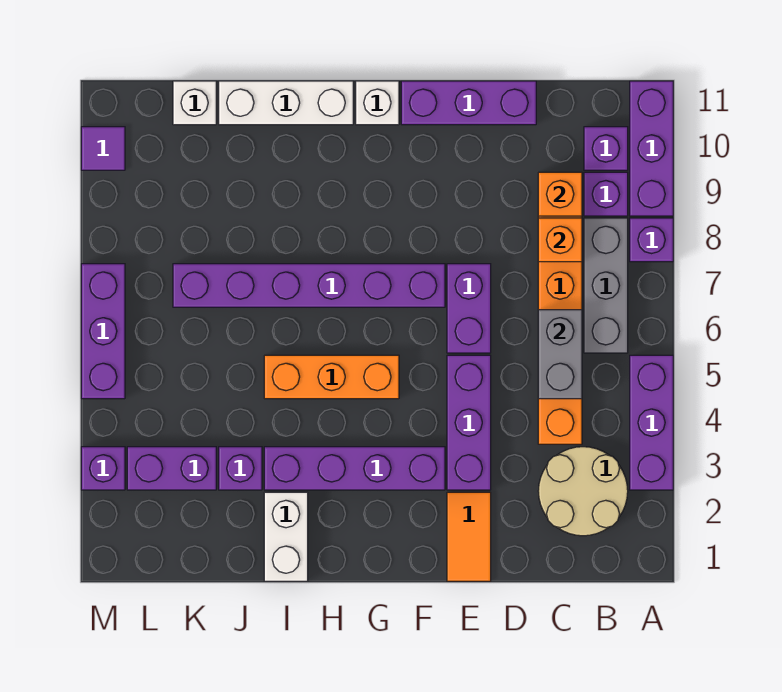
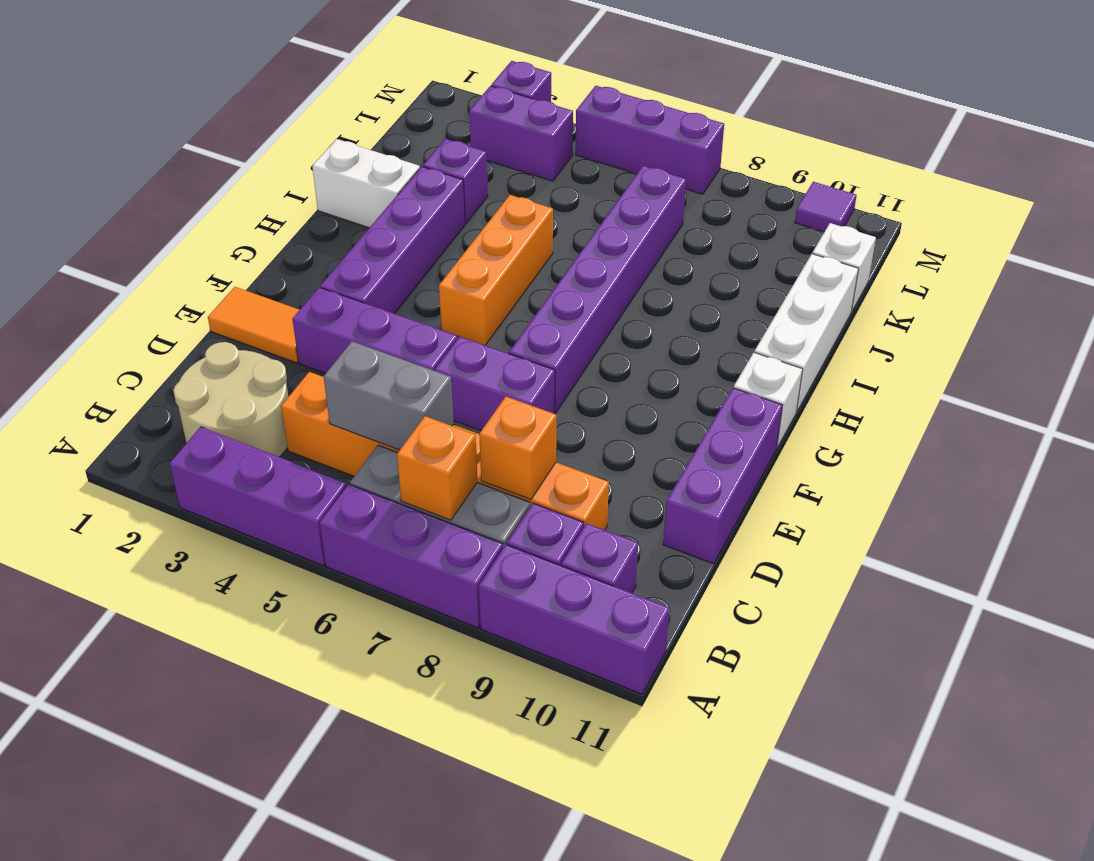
purple brick A8 level 1 -> purple brick A6:A8 level 1
orange brick C9 level 2 -> orange brick B7 level 2
purple brick K3:L3 level 1 -> purple brick L3:L4 level 1

